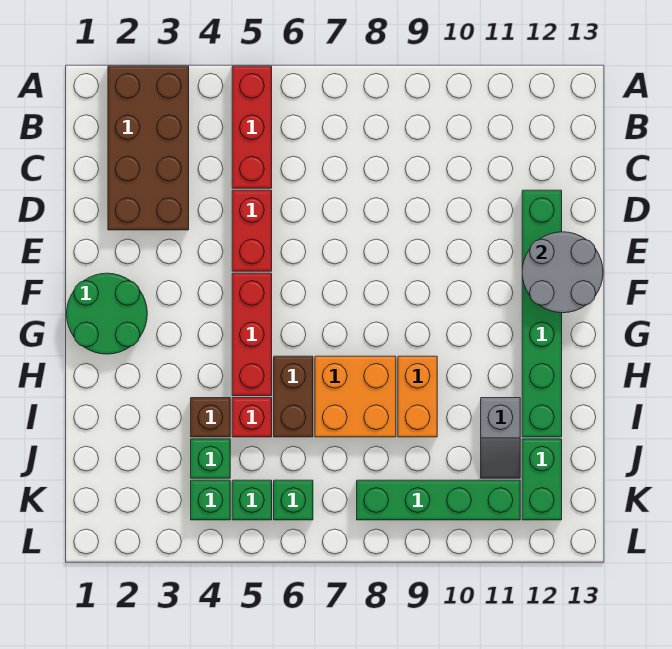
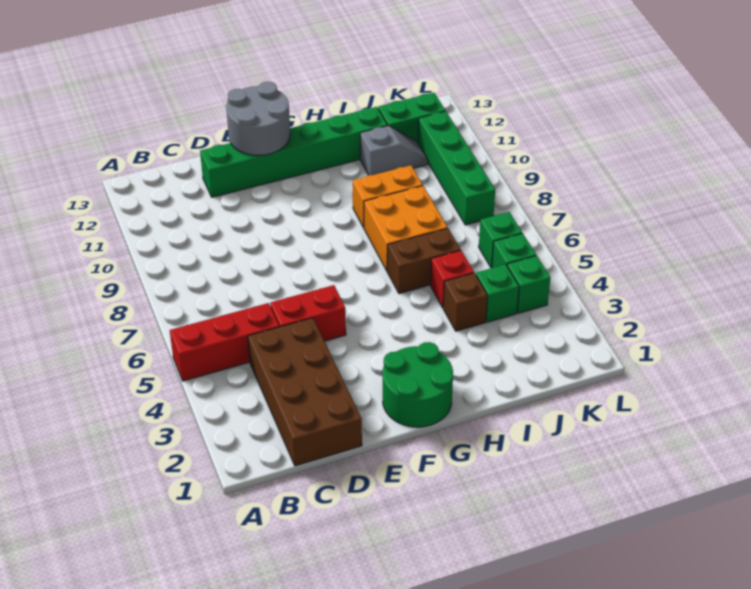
brown brick A2:D3 level 1 -> brown brick C1:D4 level 1
red brick F5:H5 level 1 -> none

